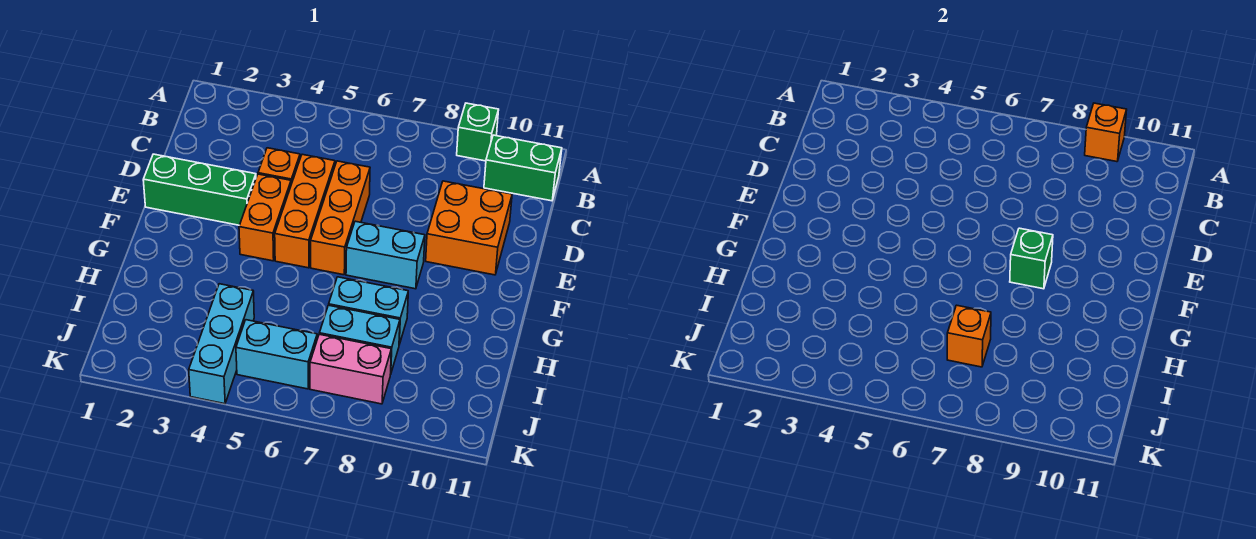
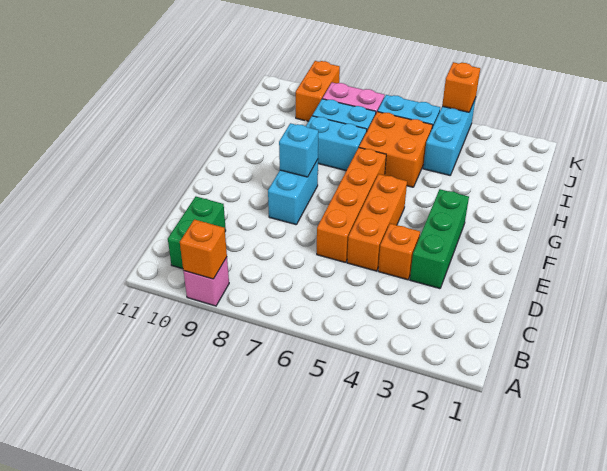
green brick A9 level 1 -> pink brick A9 level 1
green brick B10:B11 level 1 -> green brick B10:C10 level 1
orange brick D6:F6 level 1 -> orange brick D6:G6 level 1
orange brick D9:E10 level 1 -> orange brick H5:I6 level 1
green brick E1:E3 level 1 -> green brick D3:F3 level 1
orange brick E4:F4 level 1 -> orange brick J9:K9 level 1
cyan brick F7:F8 level 1 -> cyan brick E8:F8 level 1
green brick F8 level 2 -> cyan brick F8 level 2
orange brick I7 level 2 -> orange brick K4 level 2

